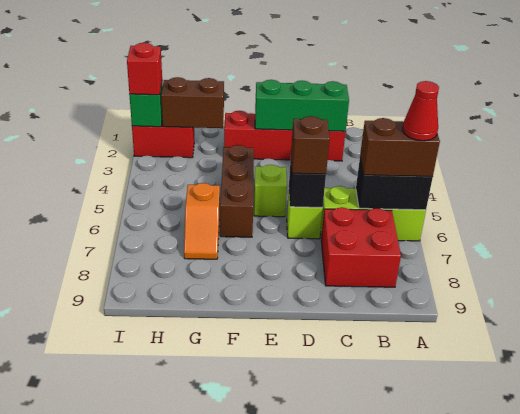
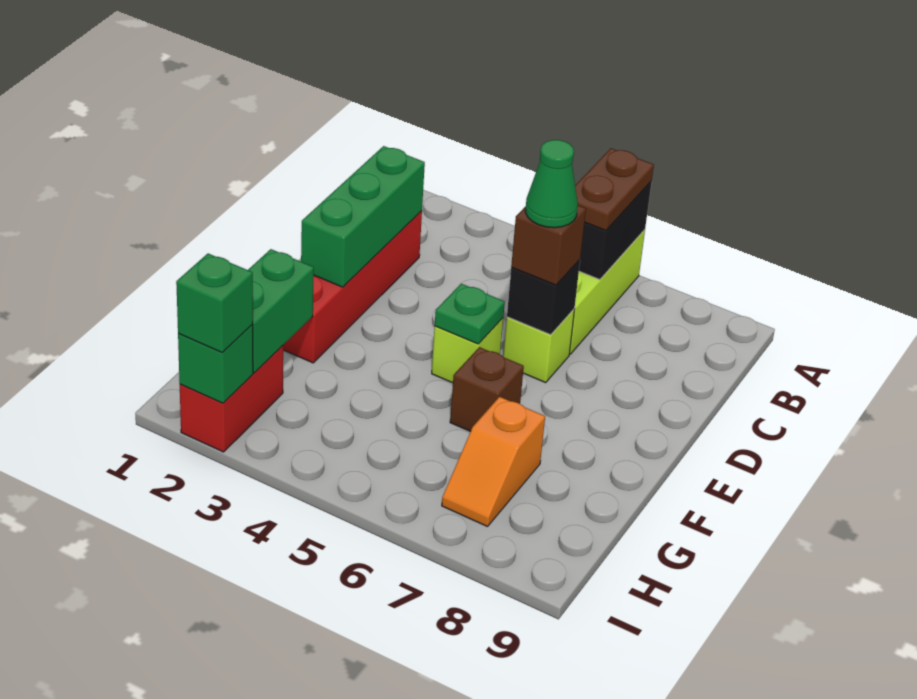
brown brick A6:B6 level 3 -> brown plate A6:B6 level 3
red cone A6 level 4 -> none
red brick B7:C8 level 1 -> none
none -> green cone D6 level 4
none -> green plate E5 level 2
brown brick F4:F6 level 1 -> brown brick F6 level 1
brown brick G2:H2 level 2 -> green brick G2:H2 level 2
orange slope G6:G7 level 1 top 6 -> orange slope G7:H7 level 1 top G
red brick I2 level 3 -> green brick I2 level 3

